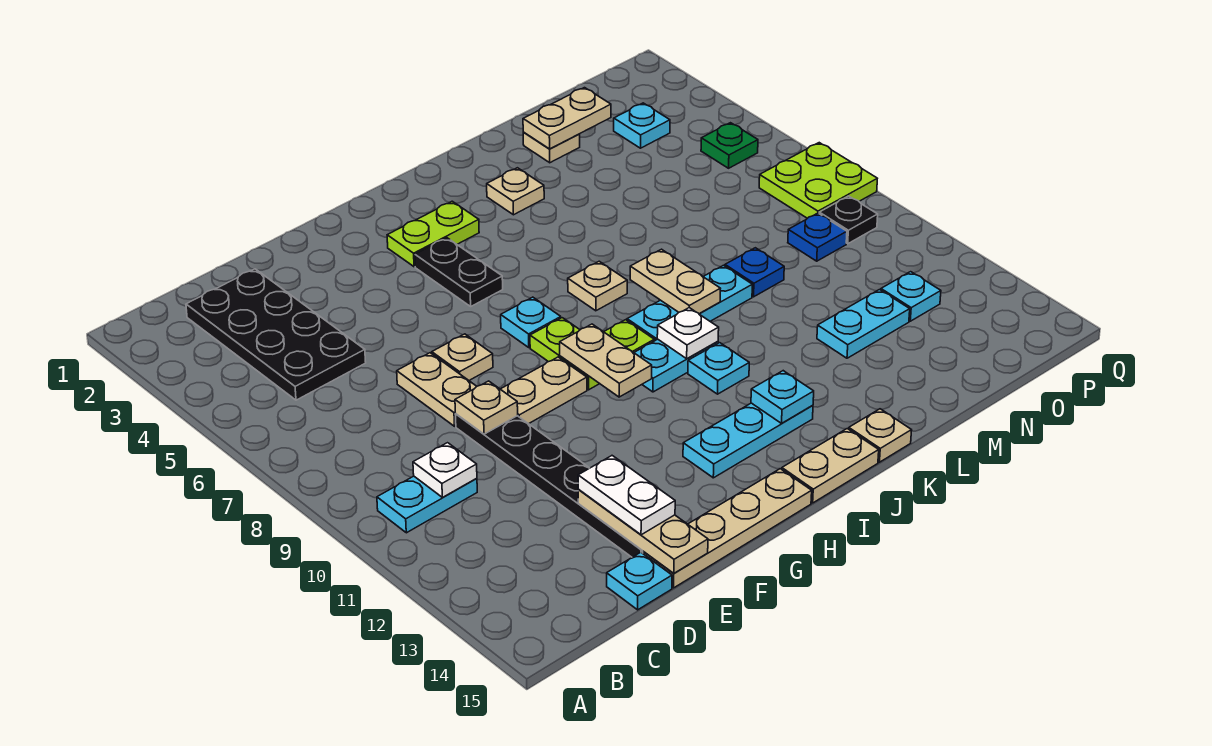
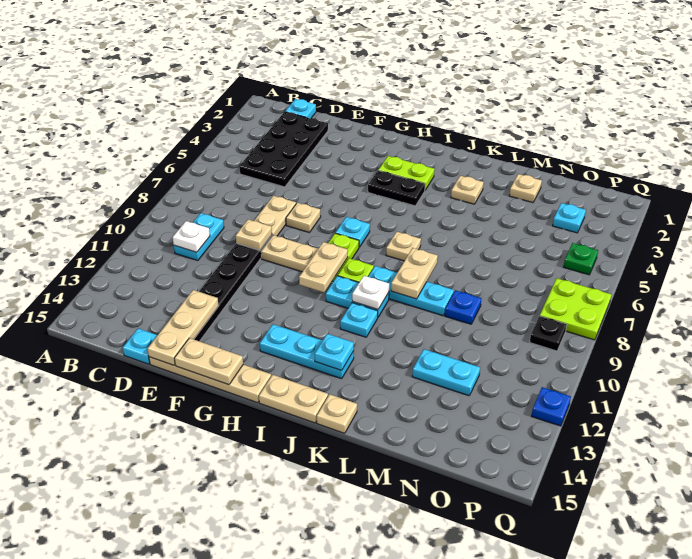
cyan plate B10:C10 level 1 -> cyan plate C9:C10 level 1
white plate E13:E14 level 3 -> none
black plate H4:H5 level 1 -> black plate H4:I4 level 1
tan plate M2:N2 level 2 -> tan plate F15:G15 level 2
blue plate O9 level 1 -> blue plate Q12 level 1
cyan plate O12 level 1 -> cyan plate C1 level 1

